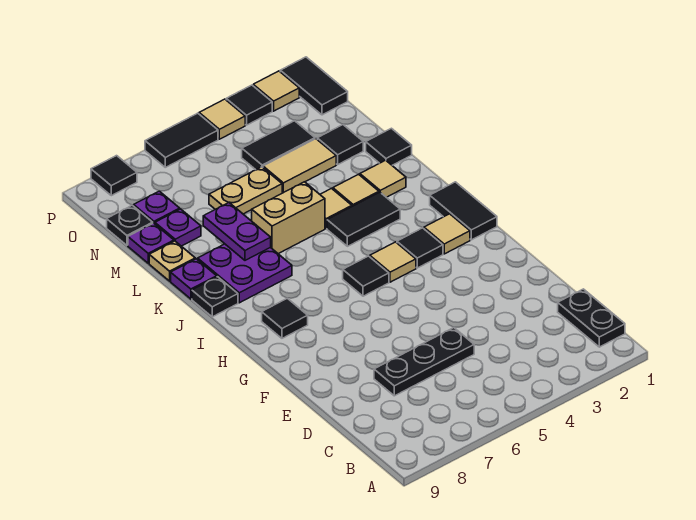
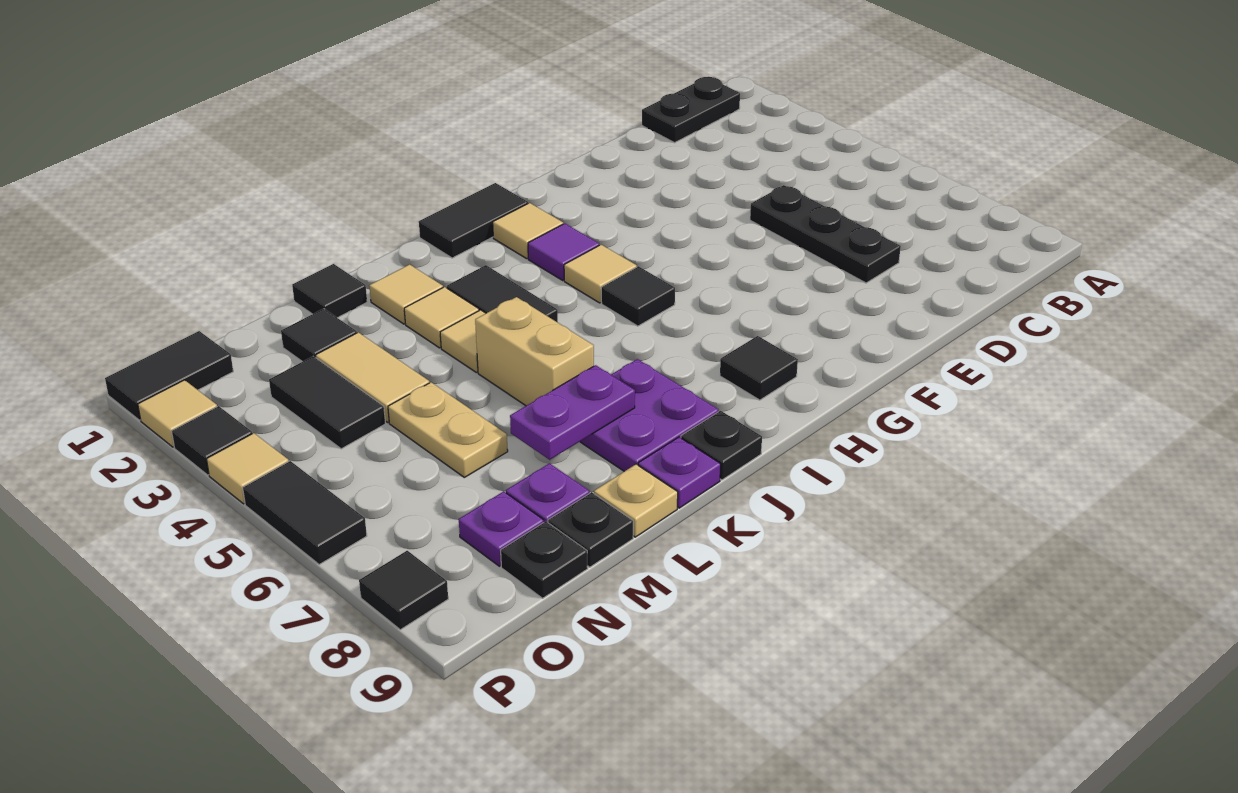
black tile H3 level 1 -> purple tile H3 level 1
purple plate M9 level 1 -> black plate M9 level 1

